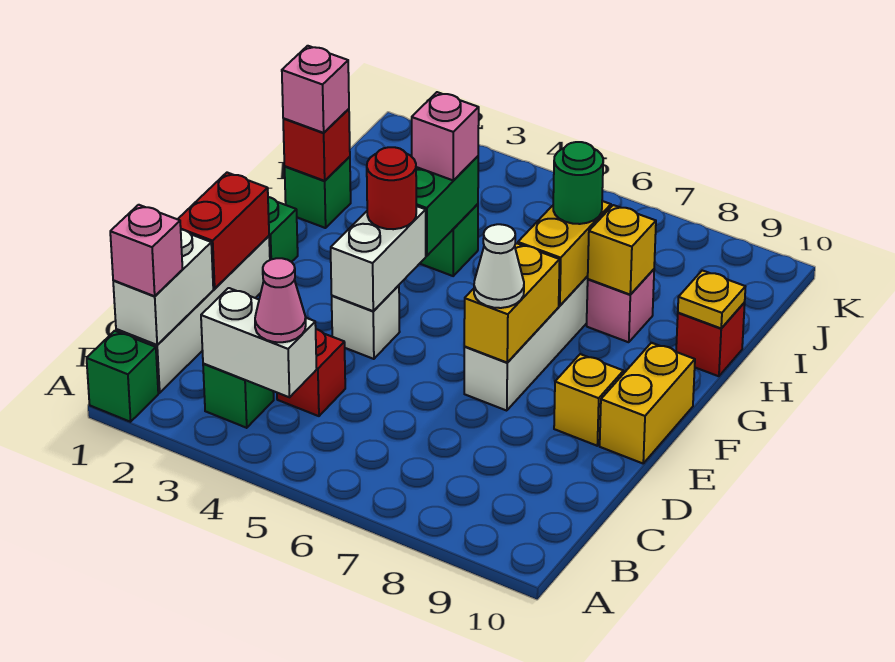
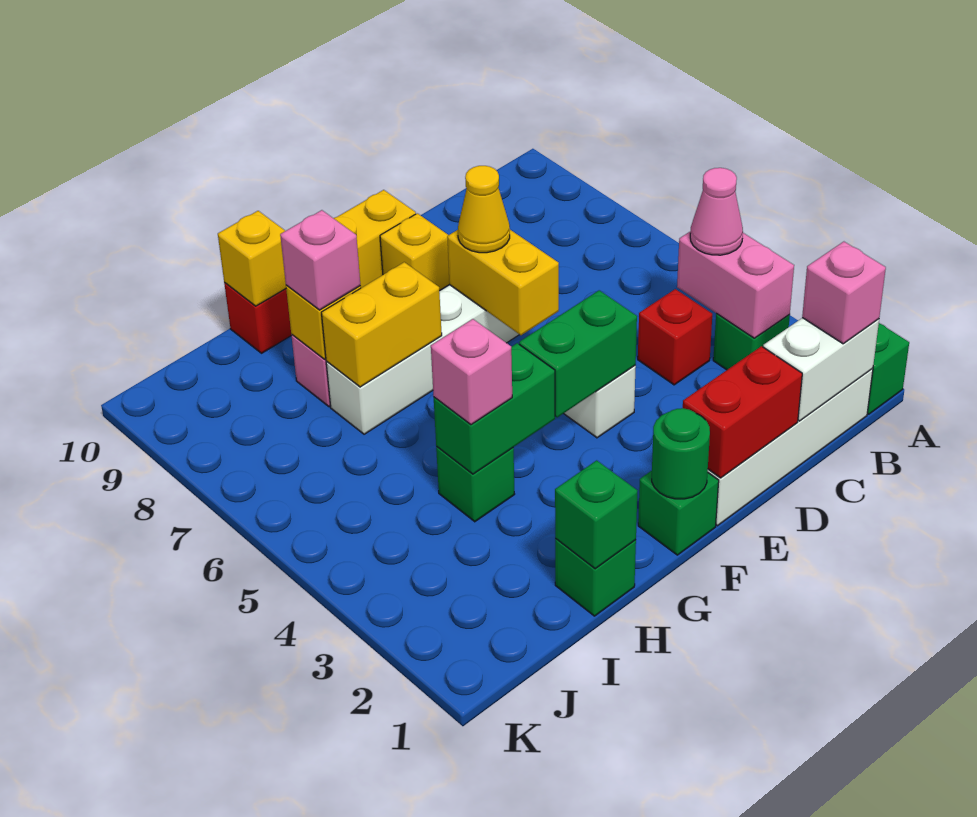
white brick B3:B4 level 2 -> pink brick B3:B4 level 2
white brick E4:F4 level 2 -> green brick E4:F4 level 2
yellow brick E7:F7 level 2 -> yellow brick E6:E7 level 2
white cone E7 level 3 -> yellow cone E7 level 3
red round brick F4 level 3 -> none
red brick H1 level 2 -> green brick H1 level 2
pink brick H1 level 3 -> pink brick H8 level 3
green round brick H7 level 3 -> green round brick F1 level 2
yellow plate H10 level 2 -> yellow brick H10 level 2

